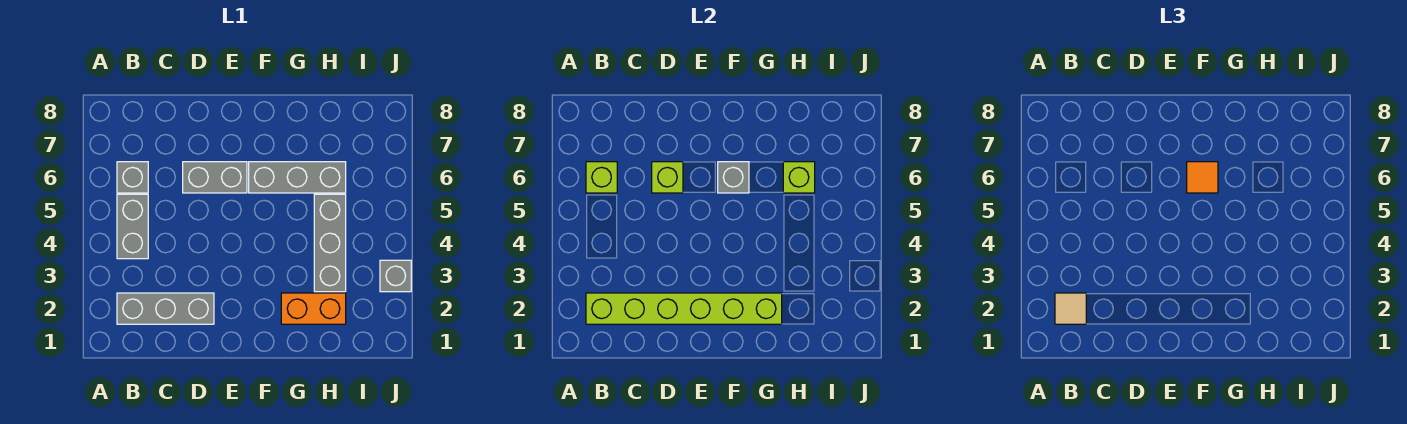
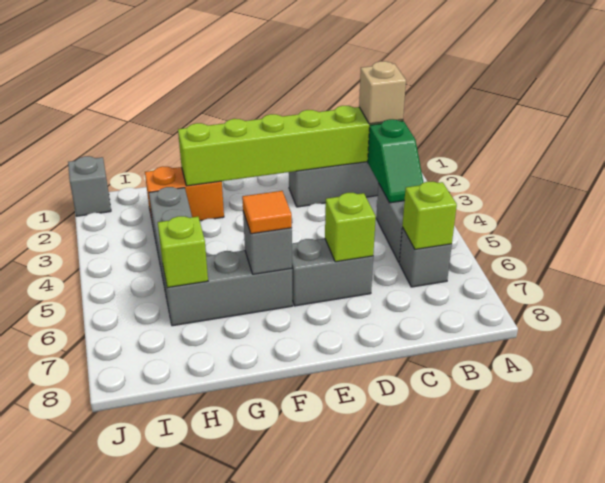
tan tile B2 level 3 -> tan brick B2 level 3
none -> green slope B3:B4 level 2 top 3
grey brick J3 level 1 -> grey brick J1 level 1

